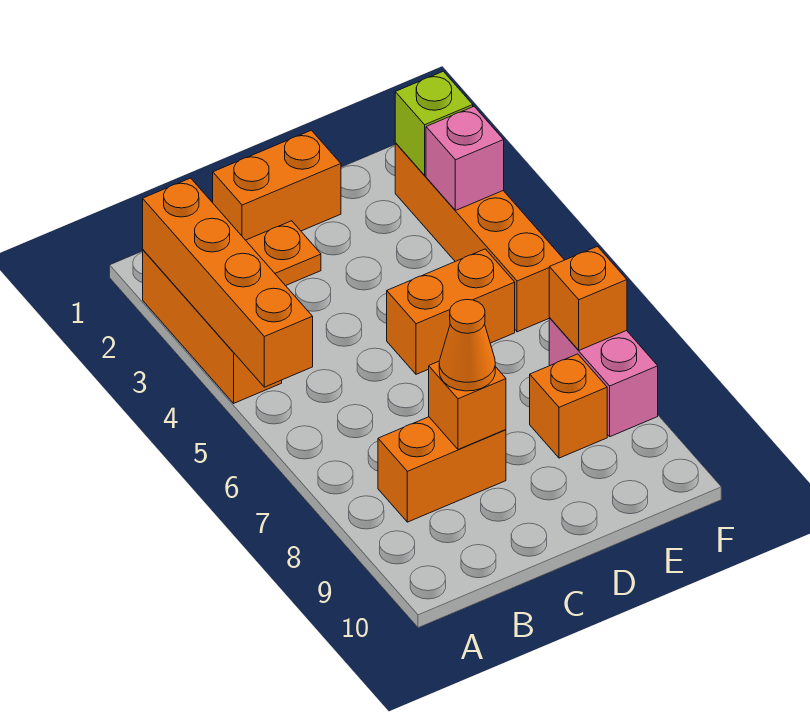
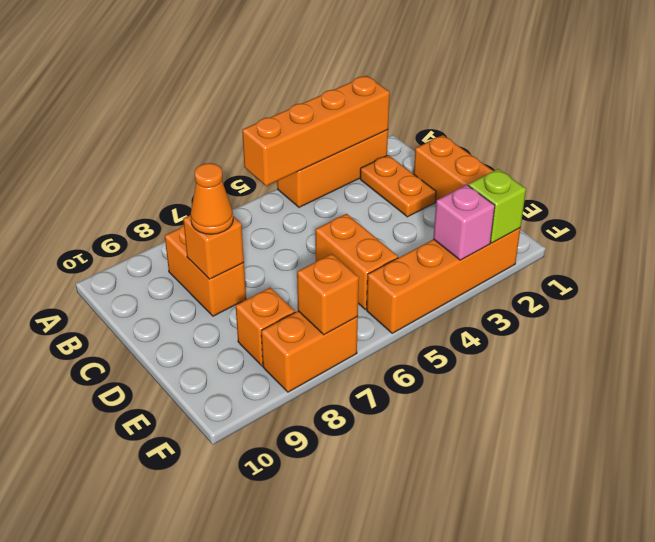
pink brick F7:F8 level 1 -> orange brick F7:F8 level 1

